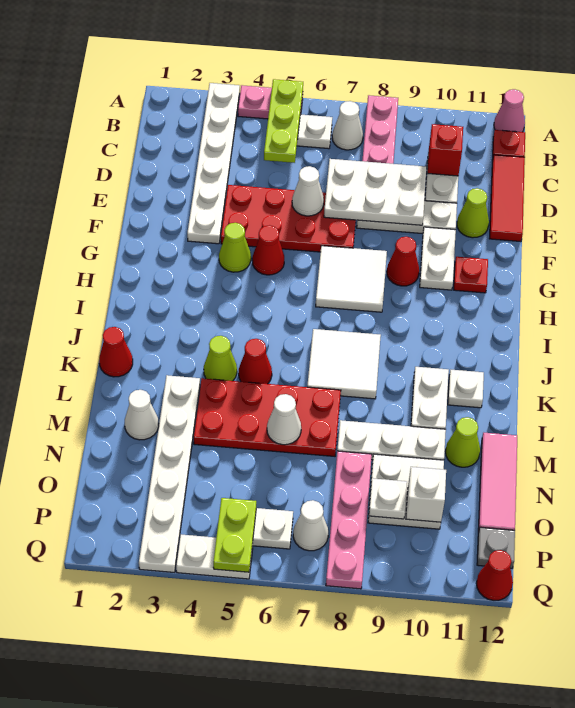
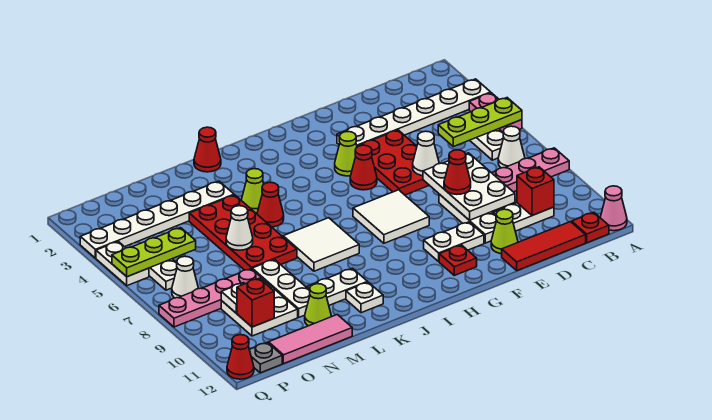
red plate E4:F7 level 1 -> red plate E4:F6 level 1
red cone G9 level 1 -> red cone E8 level 3
white cone M2 level 1 -> none
white brick O10 level 2 -> red brick O10 level 2
lime plate P5:Q5 level 2 -> lime plate O5:Q5 level 2

